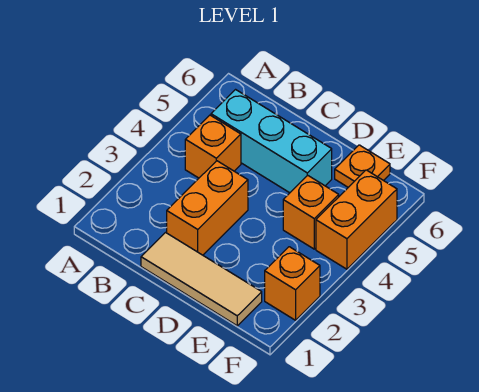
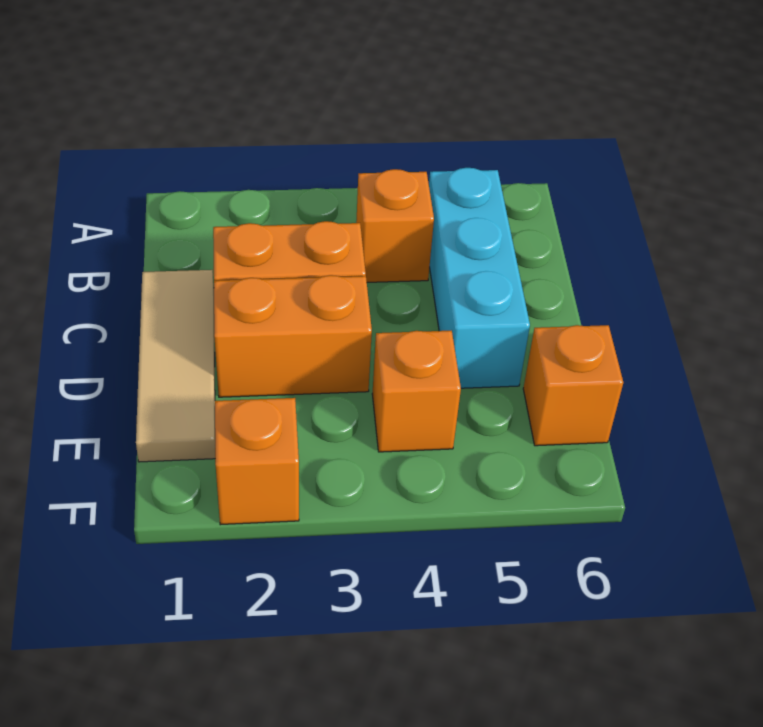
orange plate E6 level 1 -> orange brick E6 level 1
orange brick F4:F5 level 1 -> orange brick D2:D3 level 1

